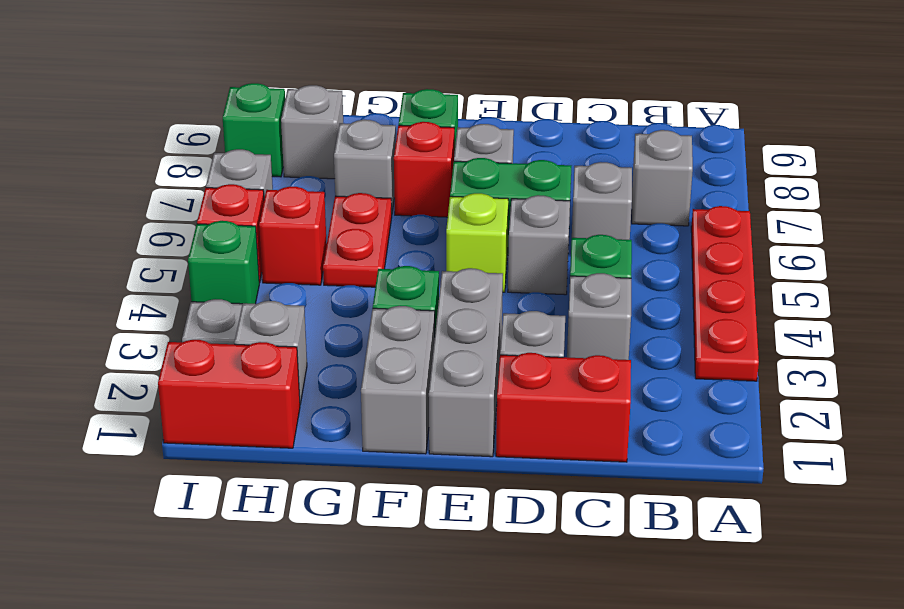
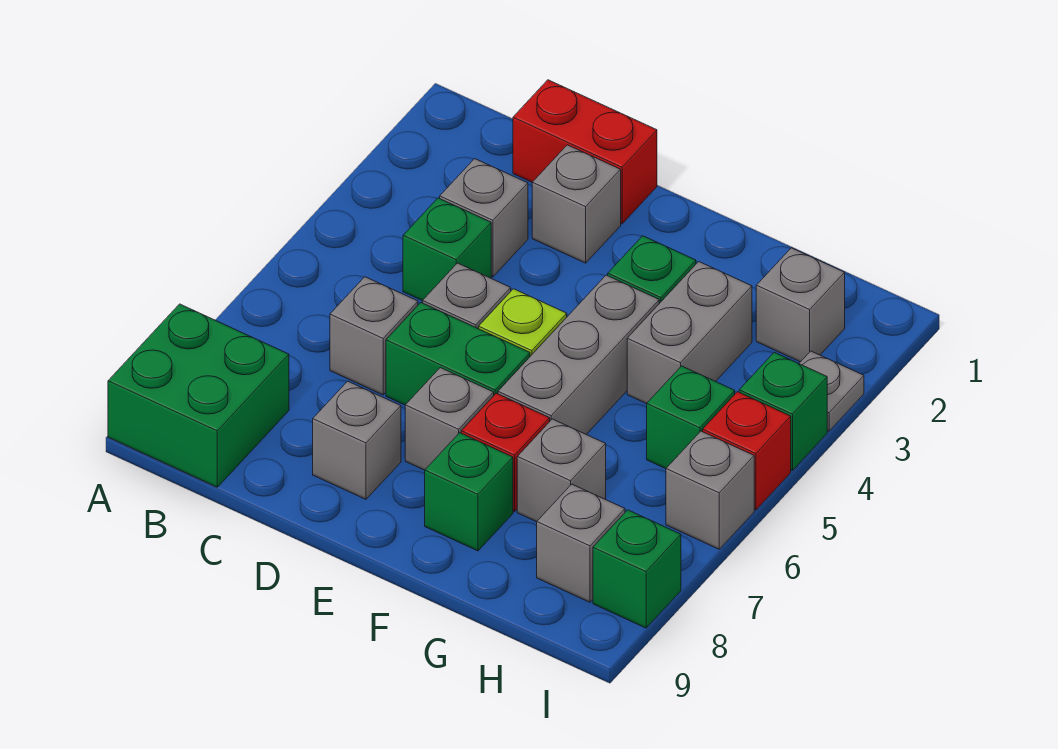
red plate A3:A6 level 1 -> none
none -> green brick A8:B9 level 1
grey brick B7 level 1 -> grey brick D8 level 1
grey brick E1:E3 level 1 -> grey brick F4:F6 level 1
grey brick F1:F2 level 1 -> grey brick G3:G4 level 1
red plate G5:G6 level 1 -> none
red brick H1:I1 level 1 -> none
red brick H5 level 1 -> green brick H5 level 1

